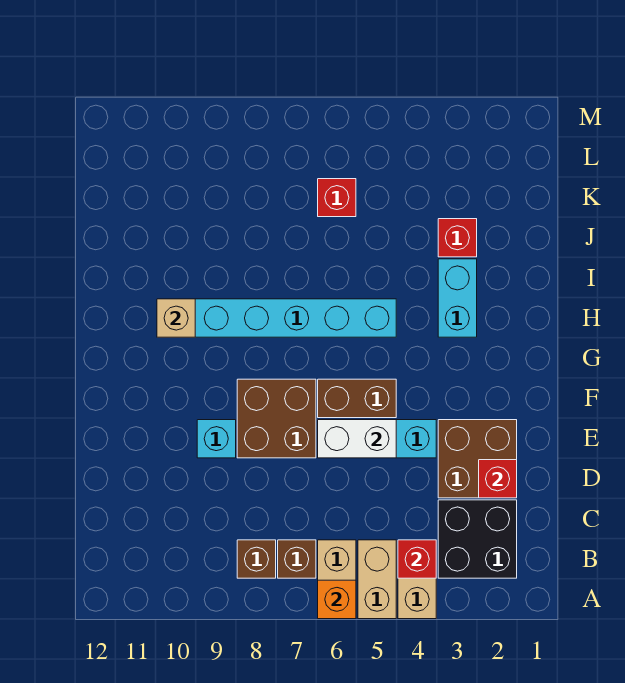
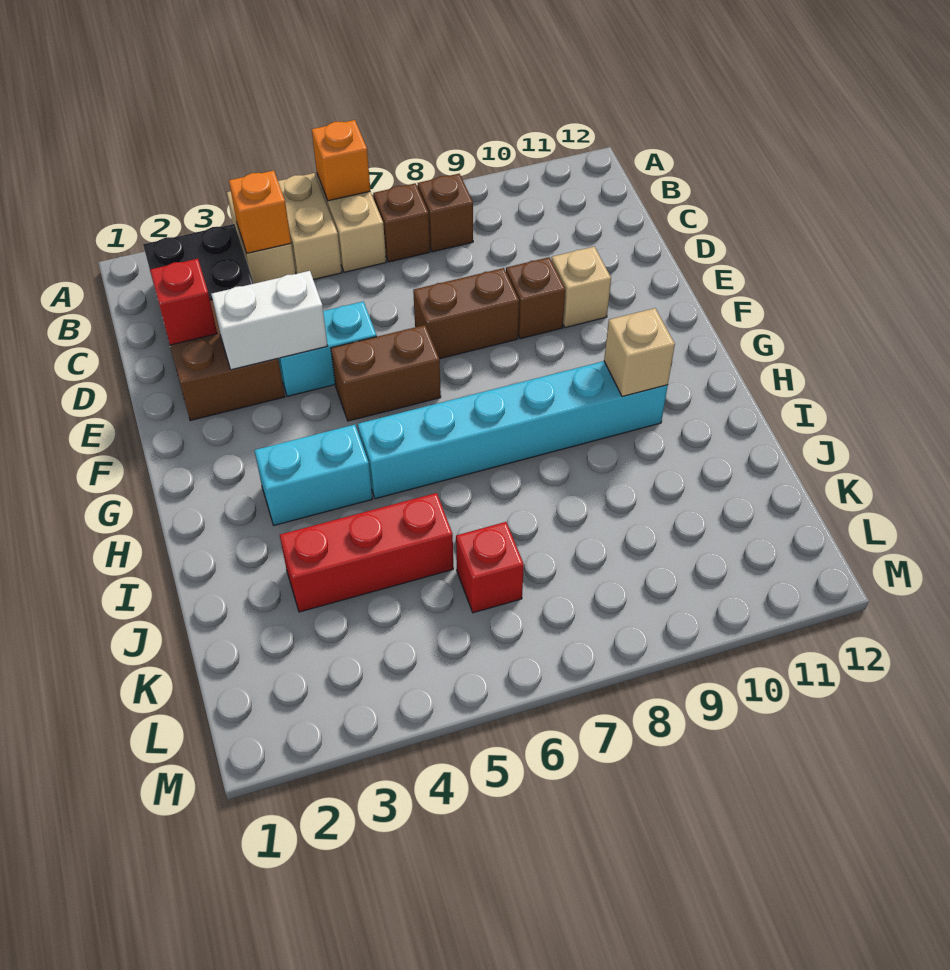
red brick B4 level 2 -> orange brick B4 level 2
white brick E5:E6 level 2 -> white brick E3:E4 level 2
brown brick E7:F8 level 1 -> brown brick E7:E8 level 1
cyan brick E9 level 1 -> brown brick E9 level 1
none -> tan brick E10 level 1
cyan brick H3:I3 level 1 -> cyan brick H3:H4 level 1
red brick J3 level 1 -> red brick J3:J5 level 1

